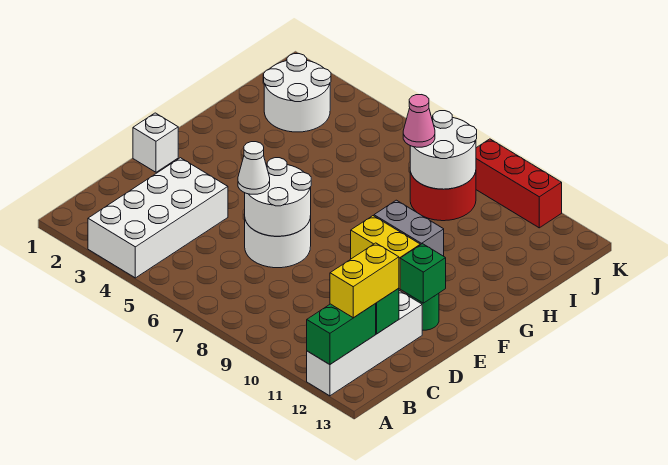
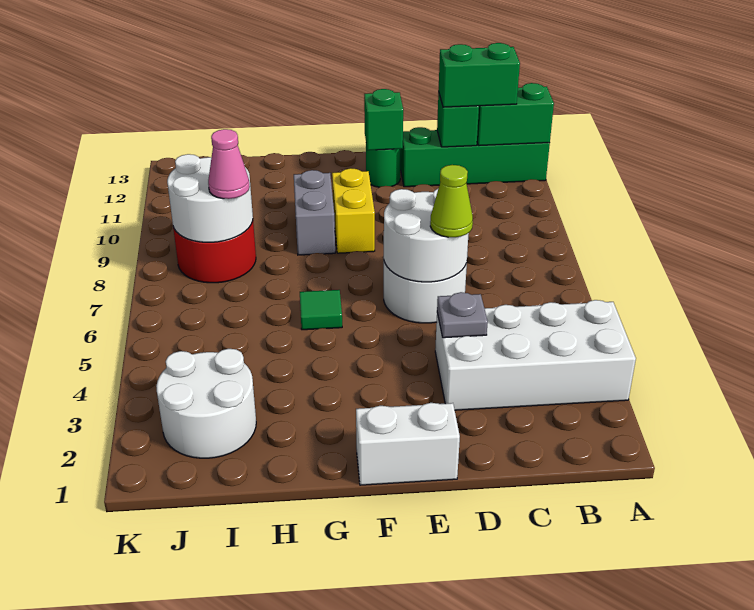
white brick A12:D12 level 1 -> green brick A12:D12 level 1
yellow brick B12:C12 level 3 -> green brick B12:C12 level 3
none -> grey plate D4 level 2
white cone D6 level 3 -> lime cone D6 level 3
white brick E1 level 1 -> white brick E1:F1 level 1
none -> green tile G6 level 1
red brick K9:K11 level 1 -> none

